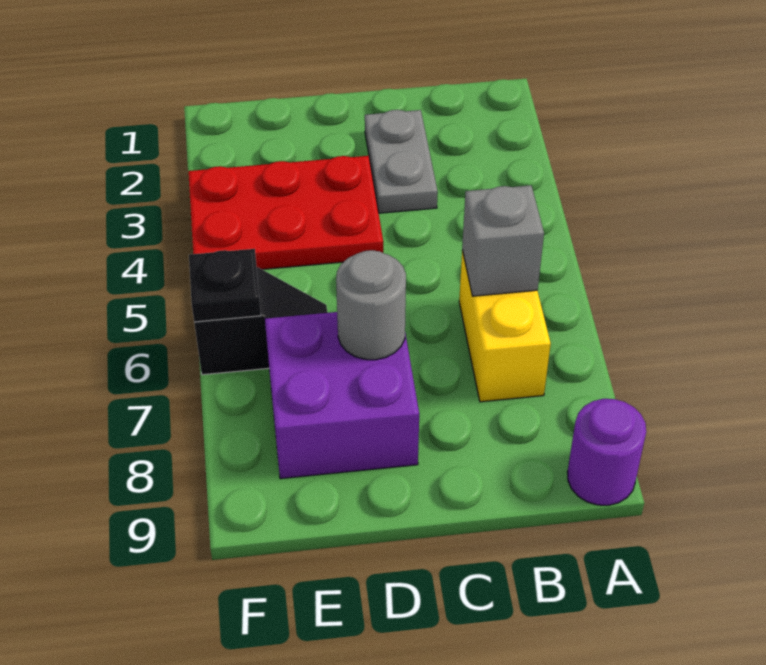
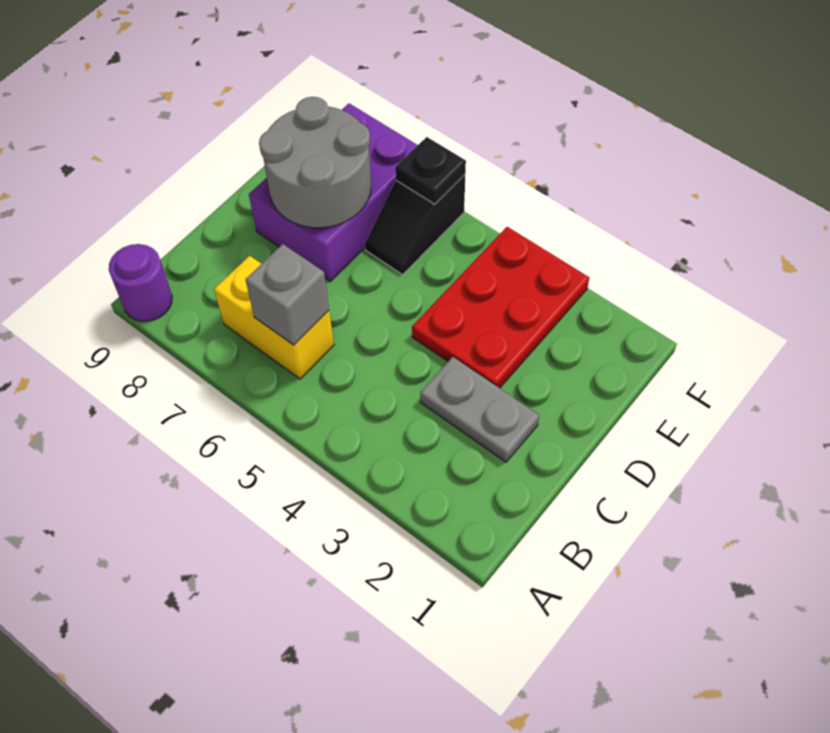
purple brick D7:E8 level 1 -> purple brick D7:F8 level 1
grey round brick D7 level 2 -> grey round brick D7:E8 level 2

